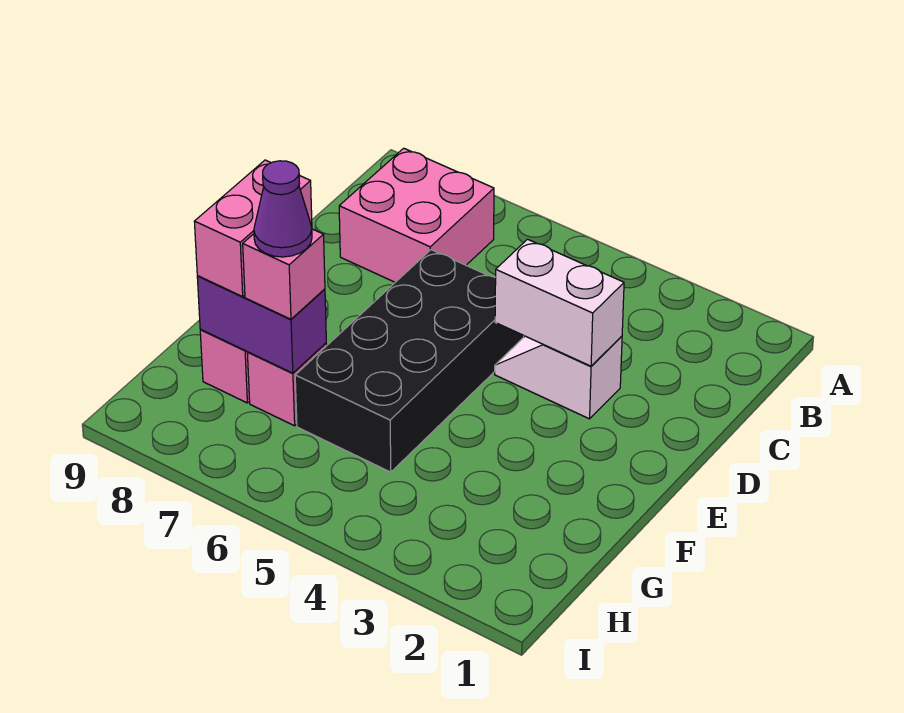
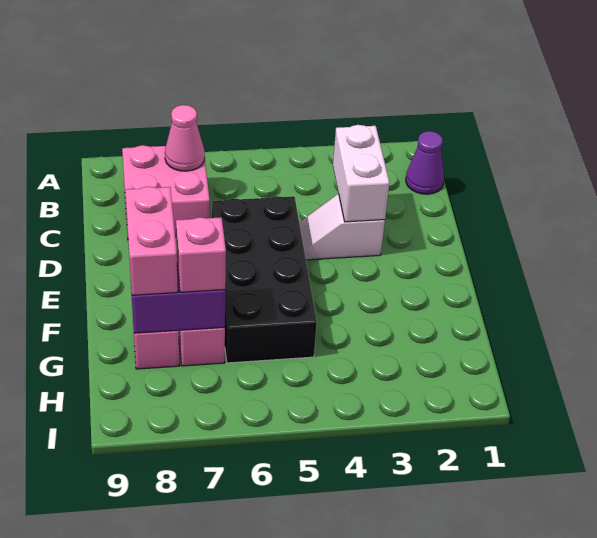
none -> pink cone B7 level 2
white brick D3:D4 level 2 -> white brick C3:D3 level 2
purple cone G7 level 4 -> purple cone B1 level 1

